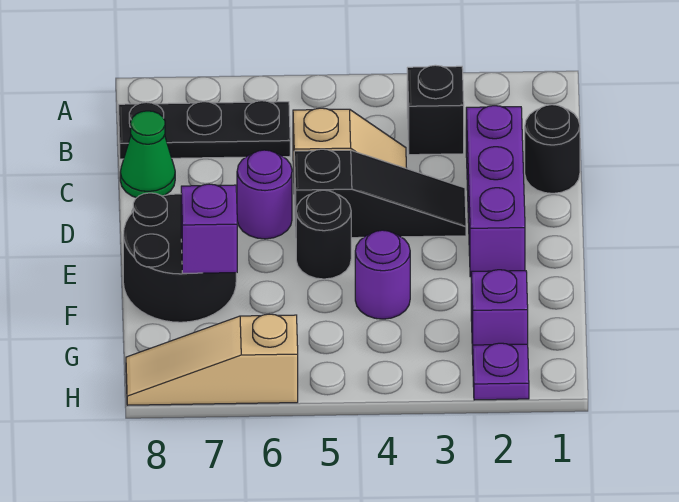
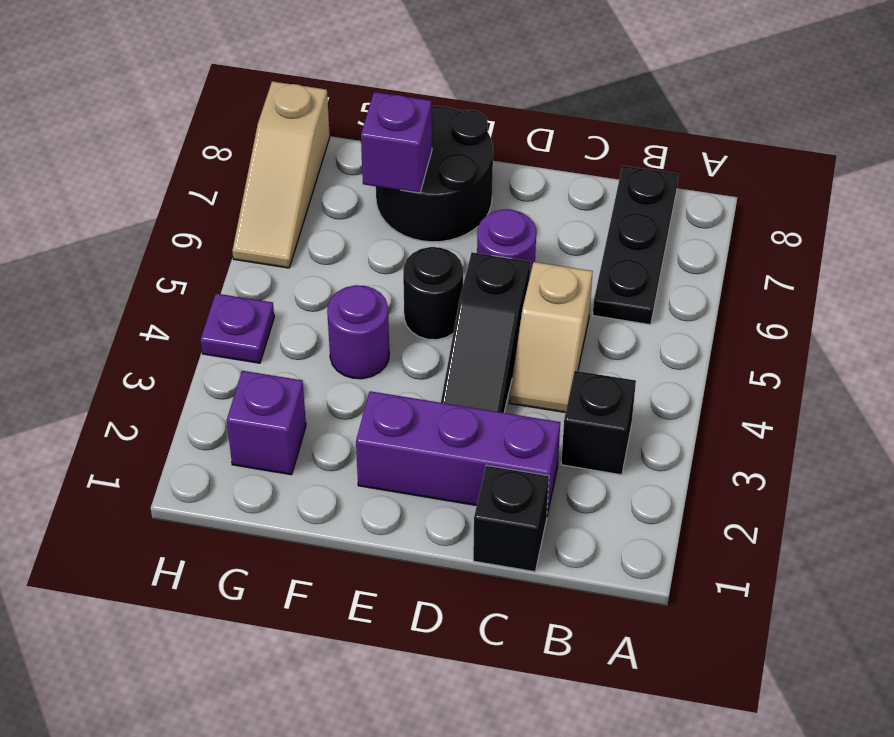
black round brick C1 level 1 -> black brick C1 level 1
green cone C8 level 1 -> none
purple plate H2 level 1 -> purple plate H4 level 1
tan slope H6:H8 level 1 top 6 -> tan slope H6:H8 level 1 top 8

